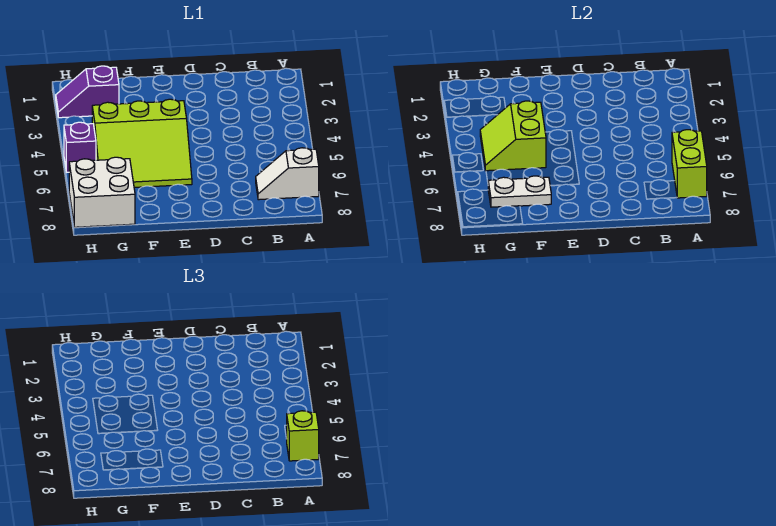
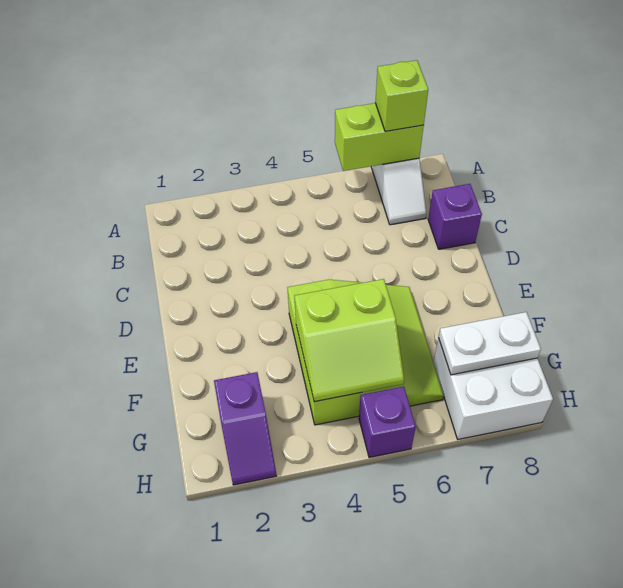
none -> purple brick C8 level 1
white plate F7:G7 level 2 -> white plate G7:G8 level 2

